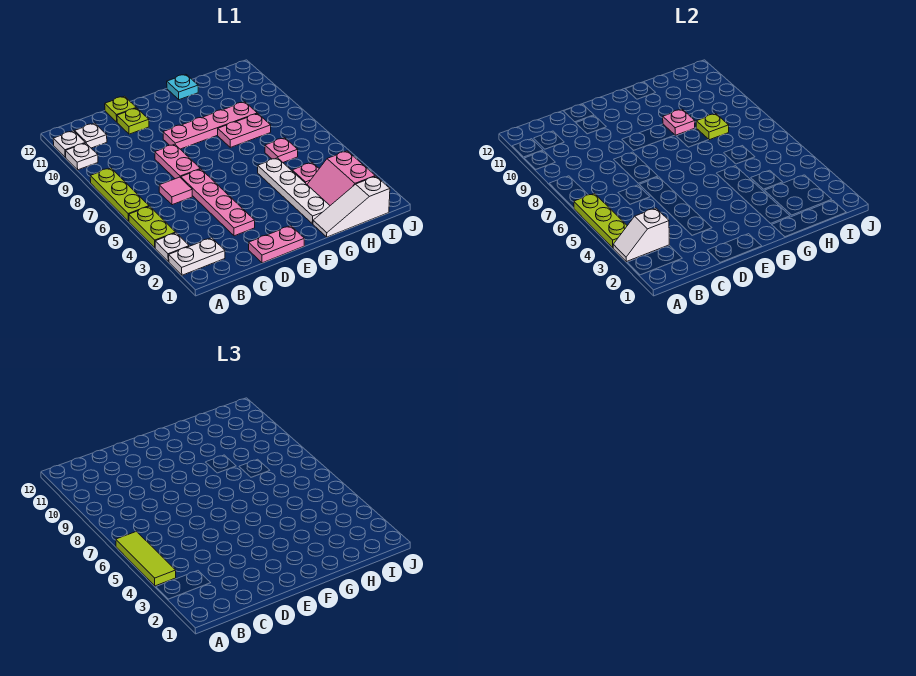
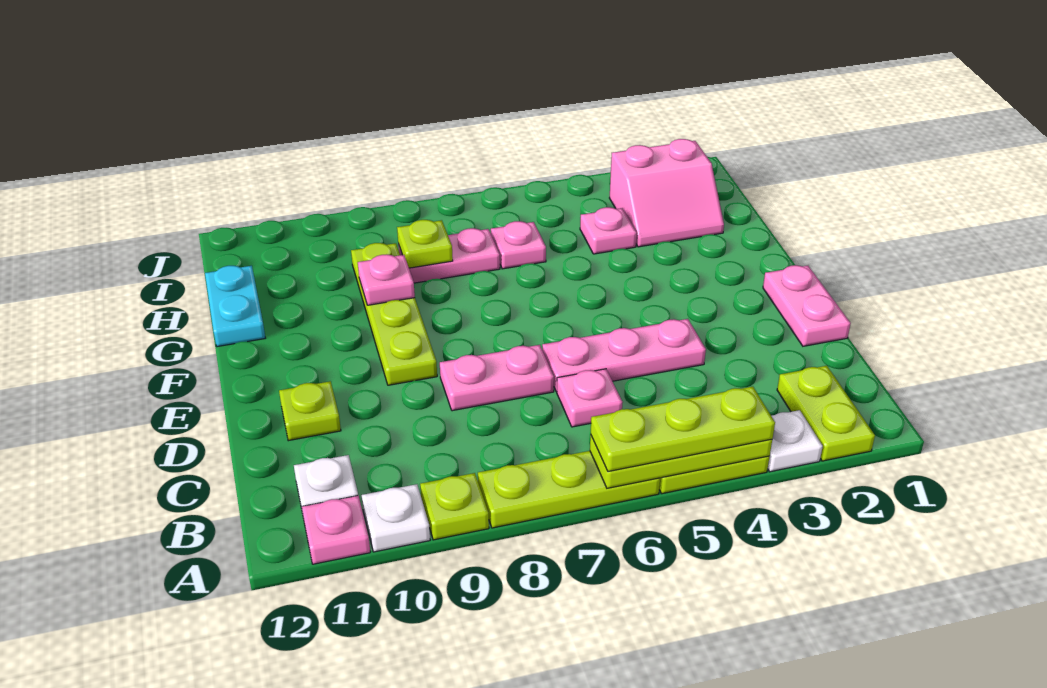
white plate A2:B2 level 1 -> lime plate A2:B2 level 1
white slope A3:B3 level 2 top B -> none
lime tile A4:A6 level 3 -> lime plate A4:A6 level 3
white plate A11 level 1 -> pink plate A11 level 1
pink tile C6 level 1 -> pink plate C6 level 1
pink plate D3:D6 level 1 -> pink plate D4:D6 level 1
lime plate D12 level 1 -> lime plate A9 level 1
pink plate E9:H9 level 1 -> lime plate E9:H9 level 1
white slope G1:I1 level 1 top I -> none
white plate G2:G5 level 1 -> none
pink plate G8:H8 level 1 -> pink plate H7:H8 level 1
cyan plate G12 level 1 -> cyan plate G12:H12 level 1

